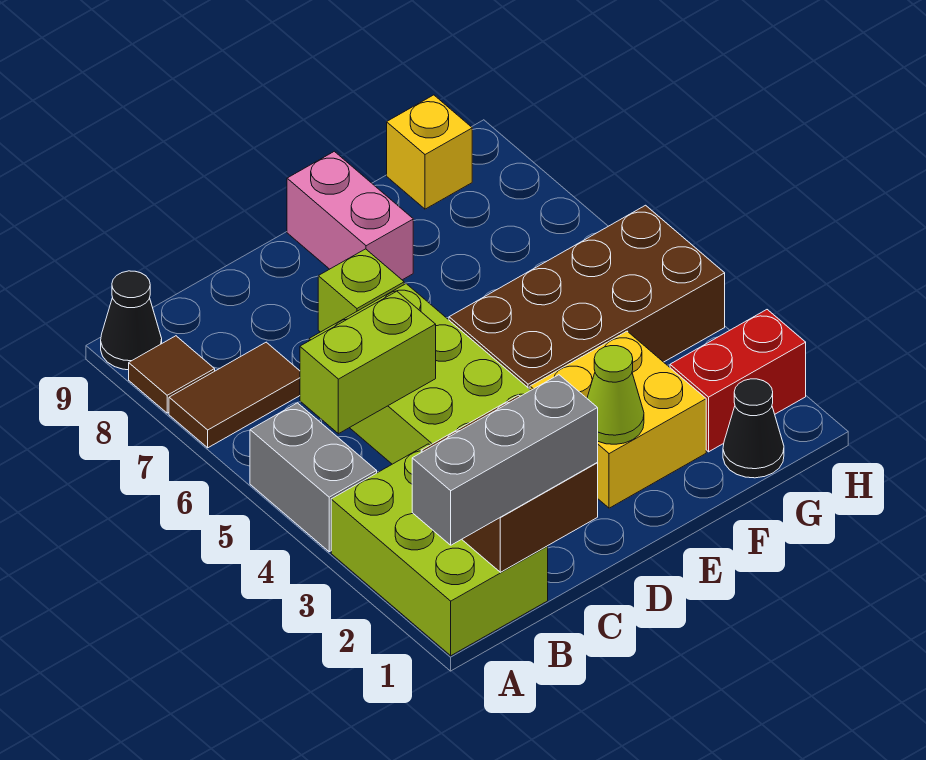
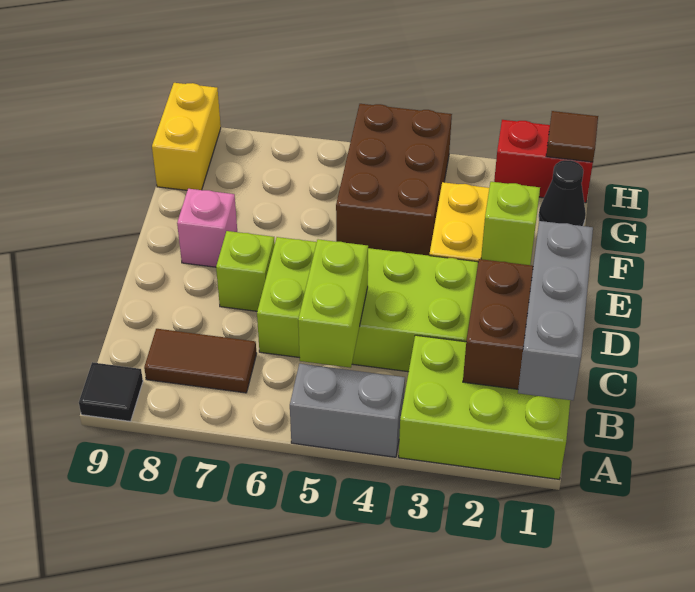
brown tile A7:B7 level 1 -> brown tile B7:B8 level 1
brown tile A8 level 1 -> brown tile H1 level 2
black cone A9 level 1 -> black tile A9 level 1
lime cone E2 level 2 -> lime brick E2 level 2
brown brick E4:H5 level 1 -> brown brick F4:H5 level 1
pink brick E8:E9 level 1 -> pink brick E8 level 1
red brick G2:H2 level 1 -> red brick H1:H2 level 1
yellow brick G9 level 1 -> yellow brick G9:H9 level 1

